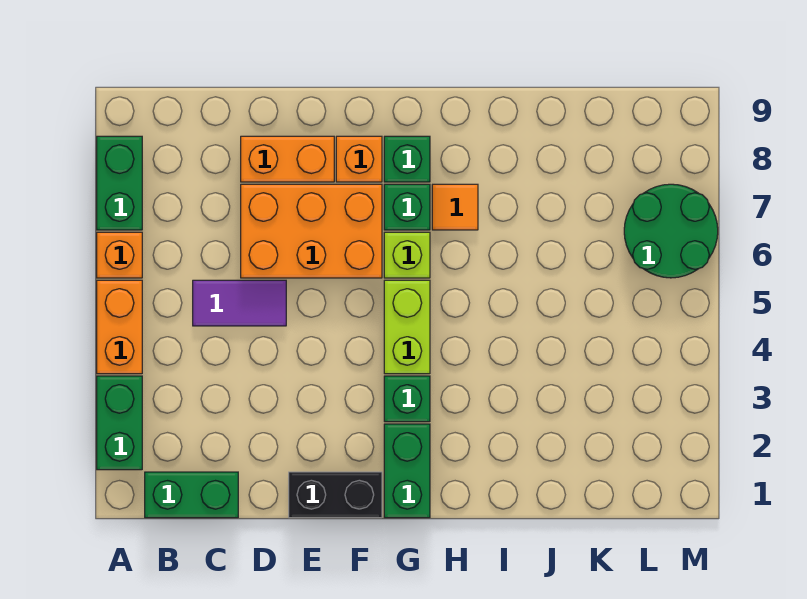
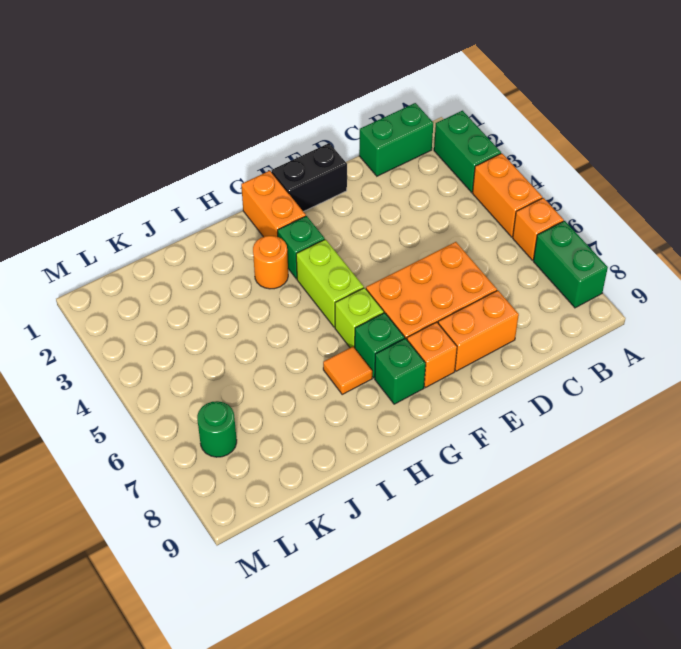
purple tile C5:D5 level 1 -> none
green brick G1:G2 level 1 -> orange brick G1:G2 level 1
none -> orange round brick H3 level 1
green round brick L6:M7 level 1 -> green round brick L7 level 1

